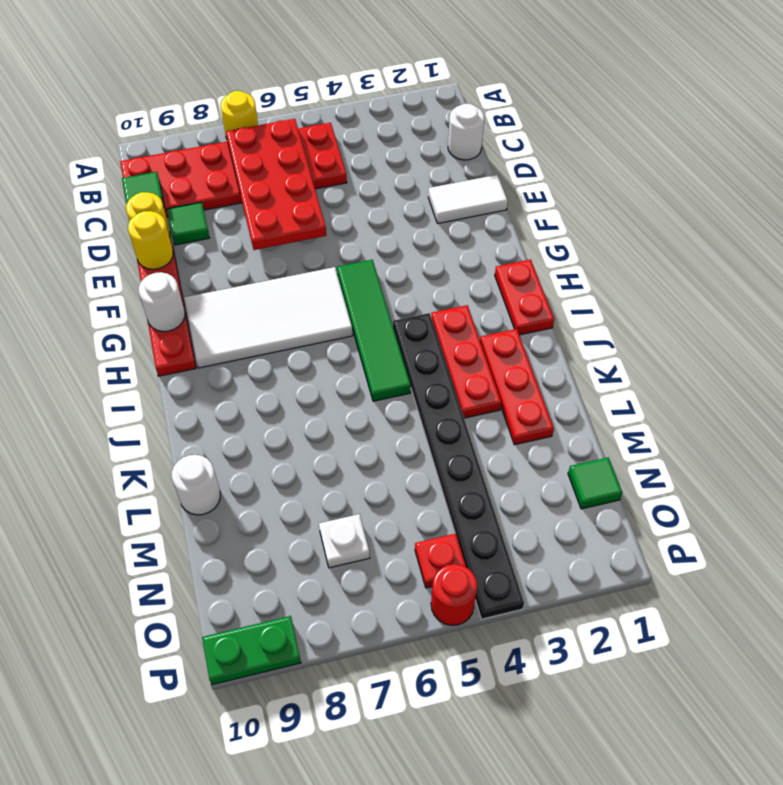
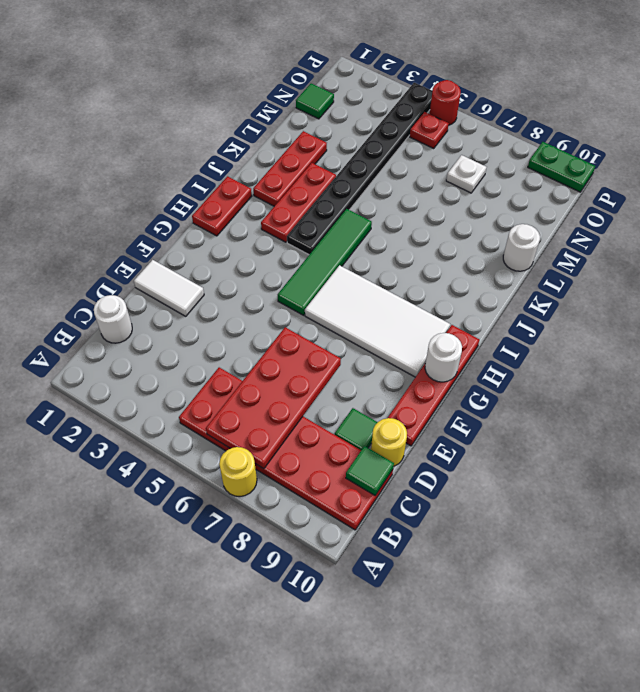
yellow round brick E10 level 2 -> none

